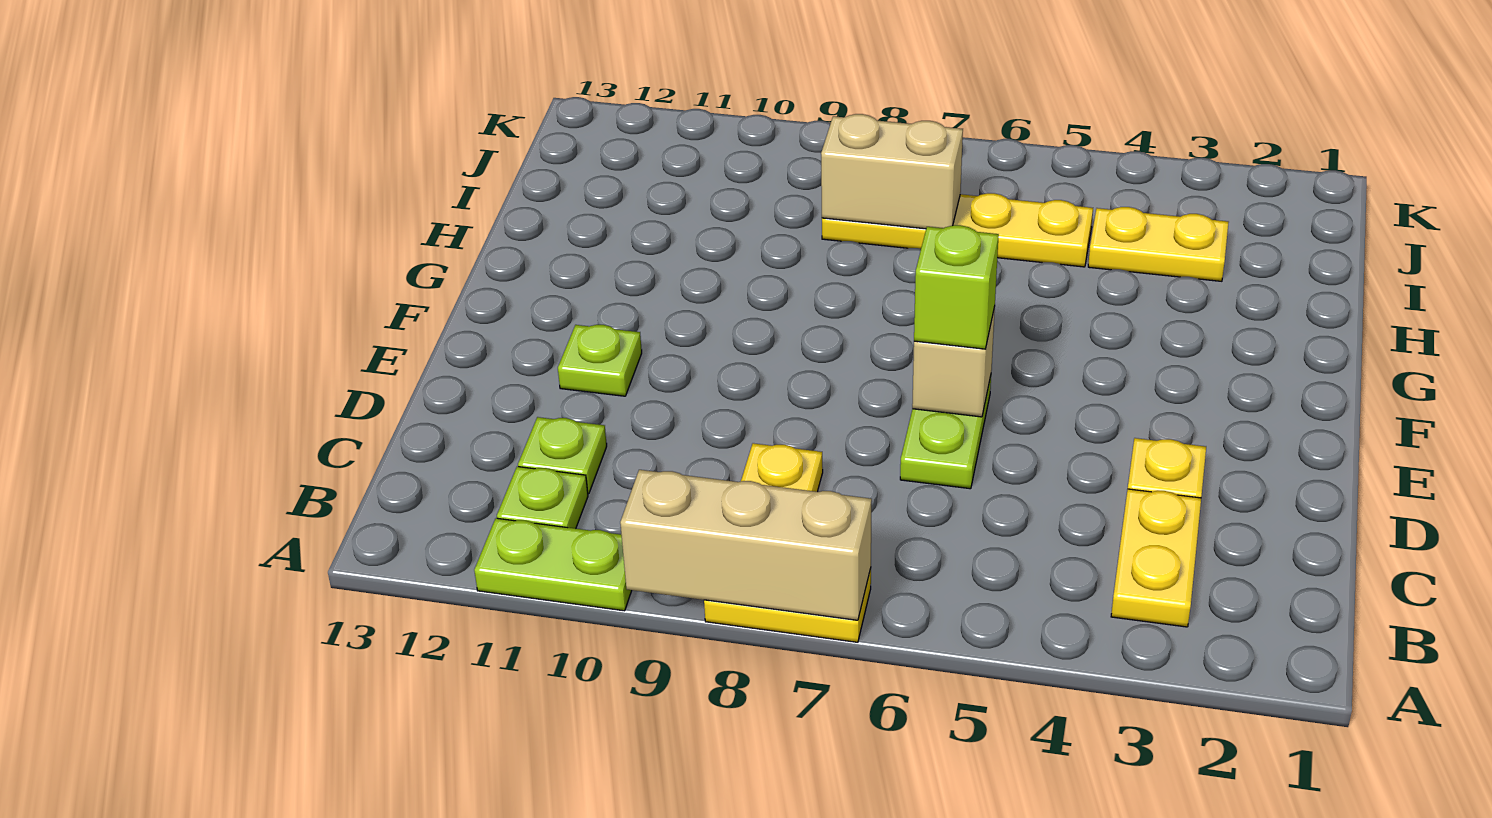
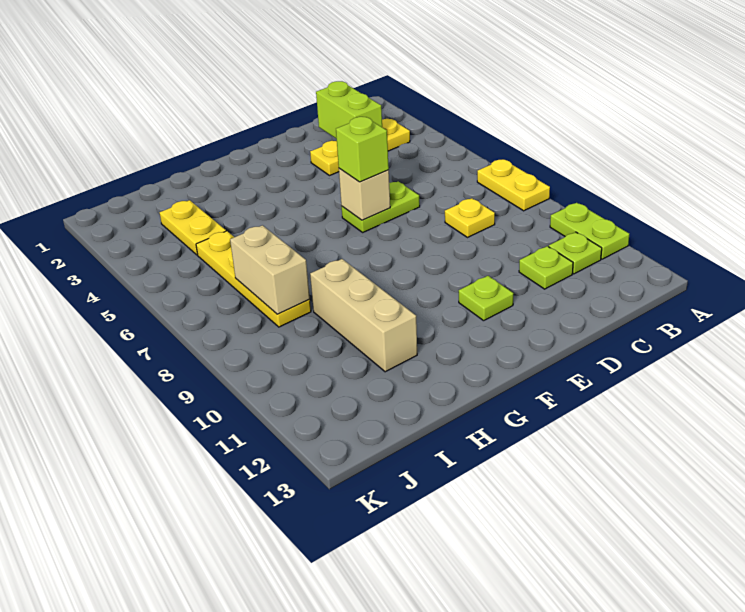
tan brick A7:A9 level 2 -> tan brick H9:H11 level 1
none -> lime brick C2:C3 level 2

